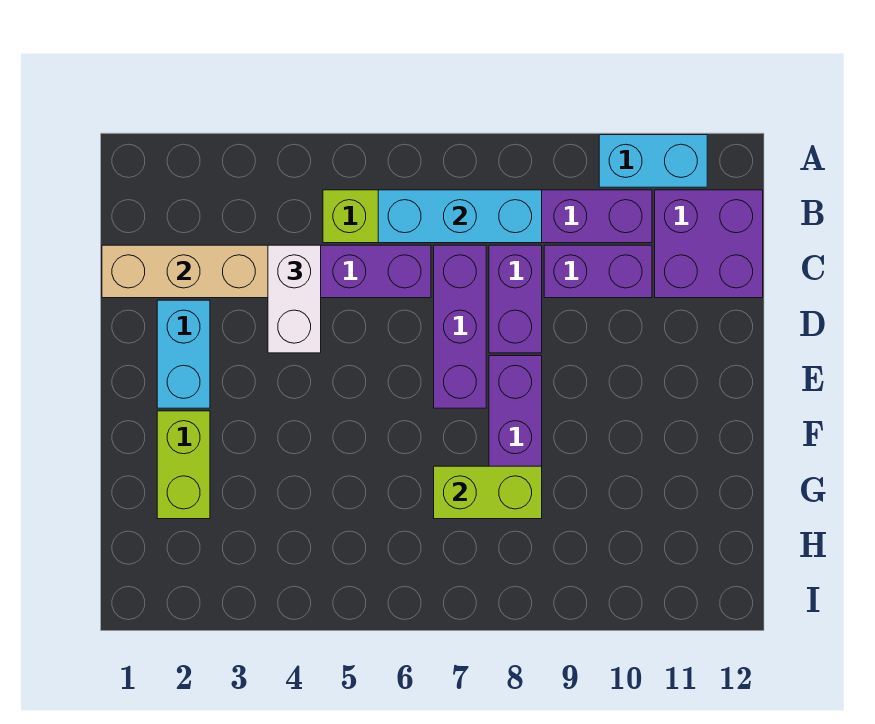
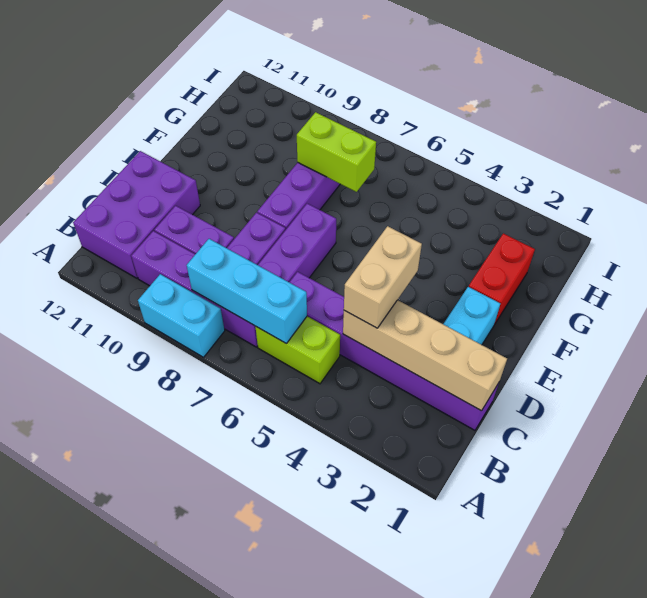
cyan brick A10:A11 level 1 -> cyan brick A8:A9 level 1
purple brick B11:C12 level 1 -> purple brick B11:D12 level 1
white brick C4:D4 level 3 -> tan brick C4:D4 level 3
lime brick F2:G2 level 1 -> red brick F2:G2 level 1

